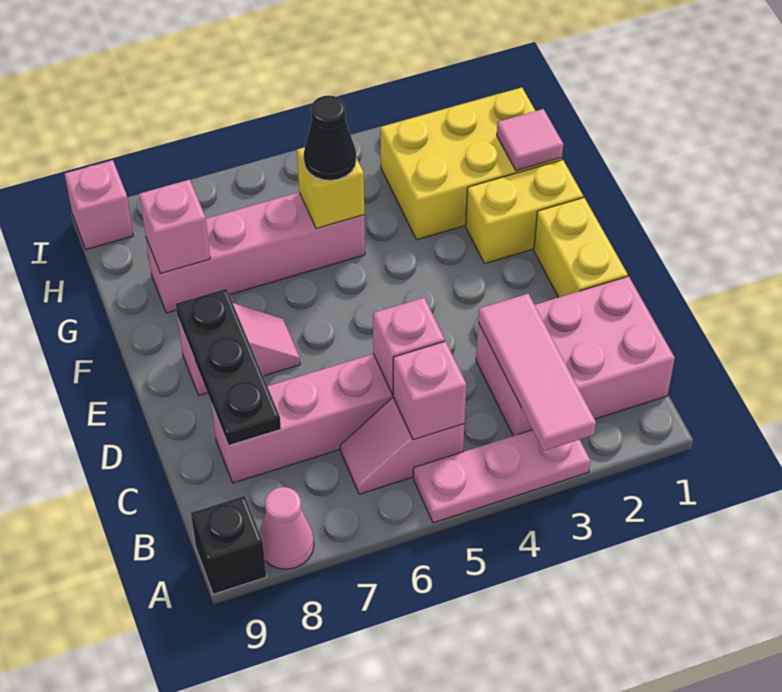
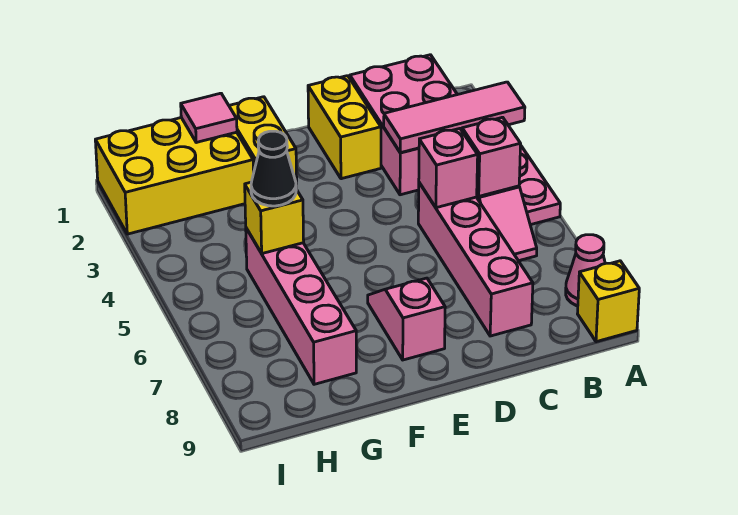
black brick A9 level 1 -> yellow brick A9 level 1
black plate C8:E8 level 2 -> none
yellow brick D1:E1 level 1 -> yellow brick D1:D2 level 1
yellow brick G1:H3 level 1 -> yellow brick G1:I2 level 1
pink brick G8 level 2 -> none
pink brick I9 level 1 -> none

